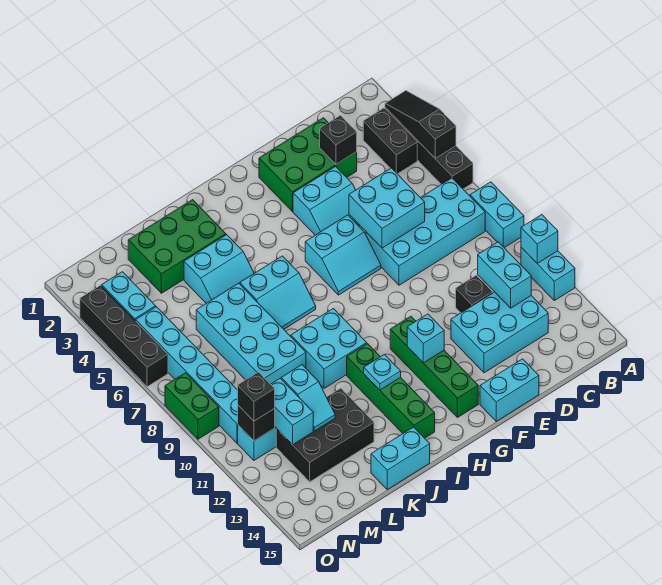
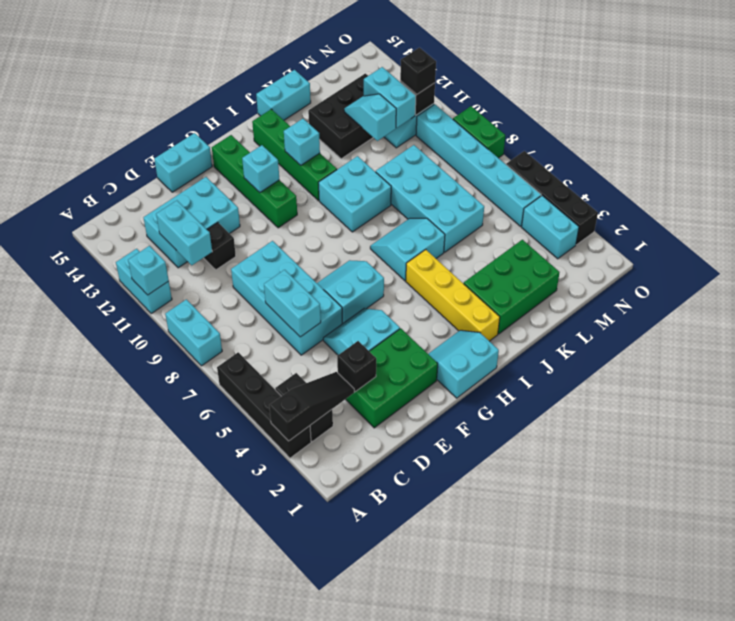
black slope A3:A5 level 2 top 5 -> black slope A3:C3 level 2 top A
cyan brick B7:E8 level 1 -> cyan brick D6:E9 level 1
cyan brick D6:E7 level 2 -> cyan brick D6:D7 level 2
none -> yellow brick I2:I5 level 1
cyan plate I12 level 2 -> cyan brick I12 level 2
cyan slope J4:K5 level 1 top 4 -> cyan slope G1:H2 level 1 top 1

